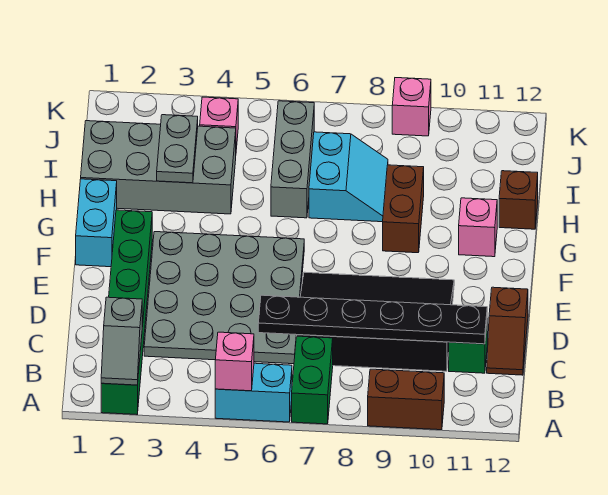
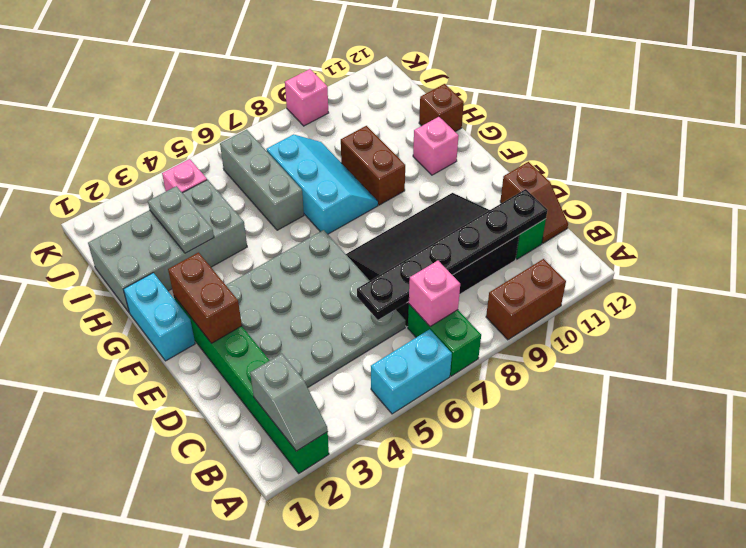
pink brick A5 level 2 -> pink brick B7 level 2
none -> brown brick E2:F2 level 2
cyan slope H7:I8 level 1 top 7 -> cyan slope G7:I8 level 1 top 7

